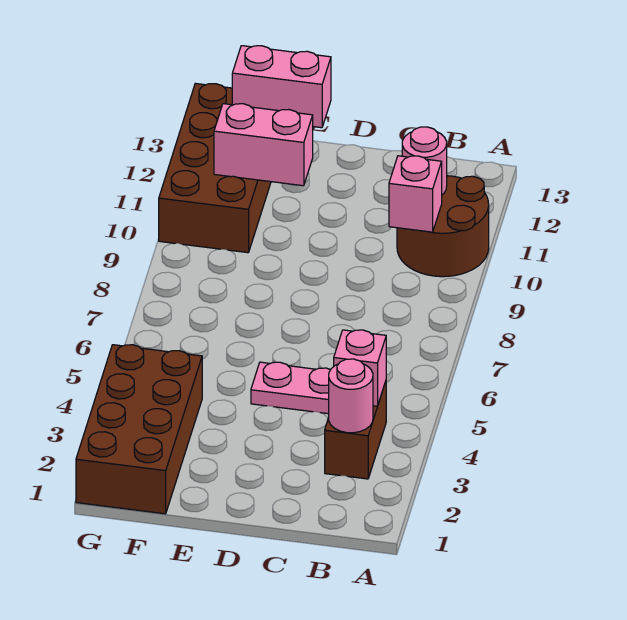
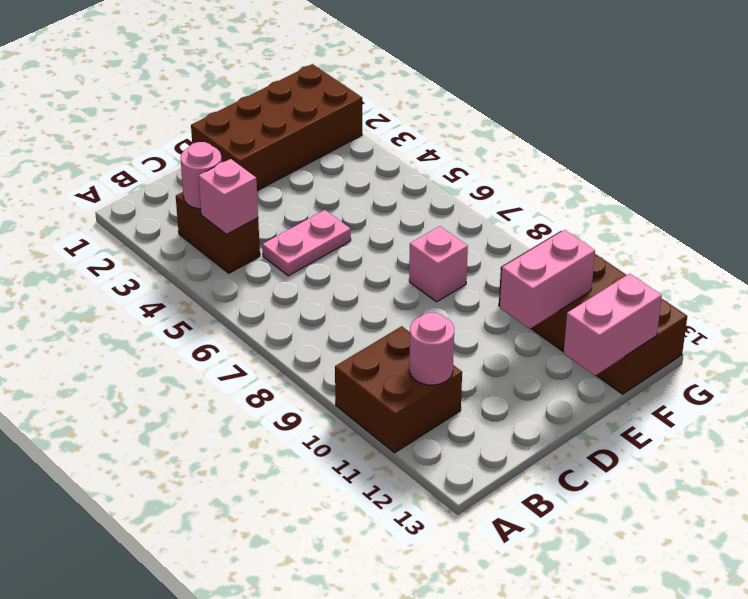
brown round brick A10:B11 level 1 -> brown brick A10:B11 level 1
pink brick B10 level 2 -> pink brick E8 level 1
brown brick F1:G4 level 1 -> brown brick D1:G2 level 1

